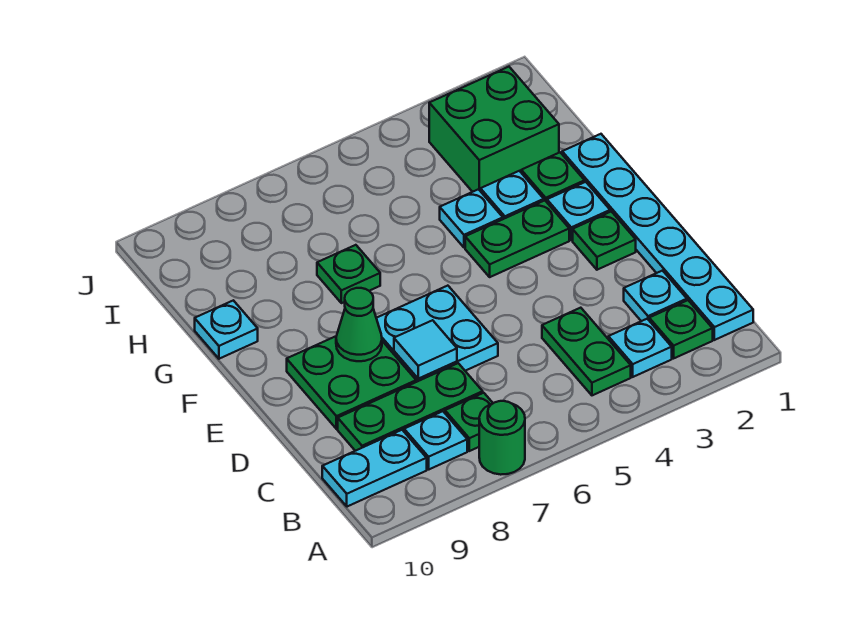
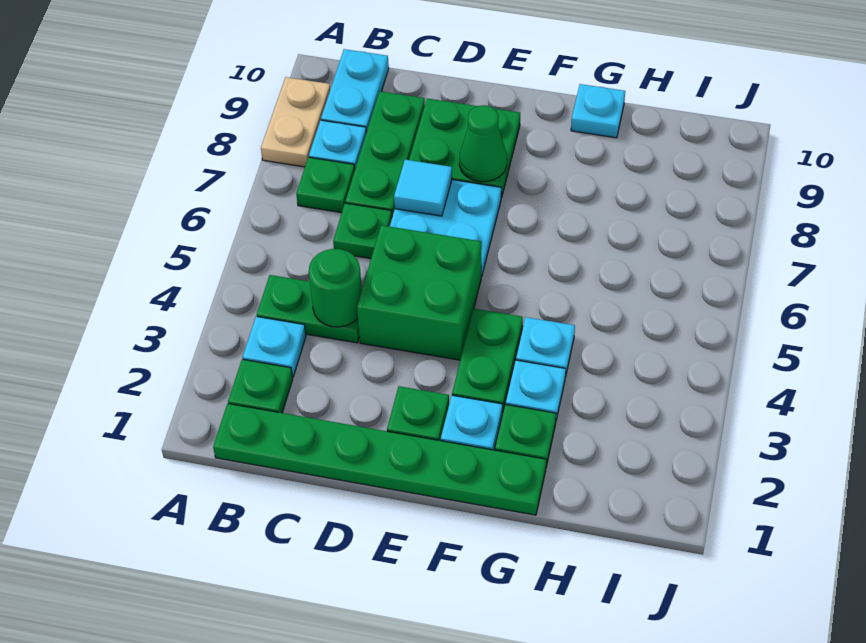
green round brick A7 level 1 -> green round brick C4 level 2
none -> tan plate A8:A9 level 1
cyan plate B1:G1 level 1 -> green plate B1:G1 level 1
cyan plate C2 level 1 -> none
green plate G7 level 1 -> green plate C6 level 1
green brick H2:I3 level 1 -> green brick D4:E5 level 1

